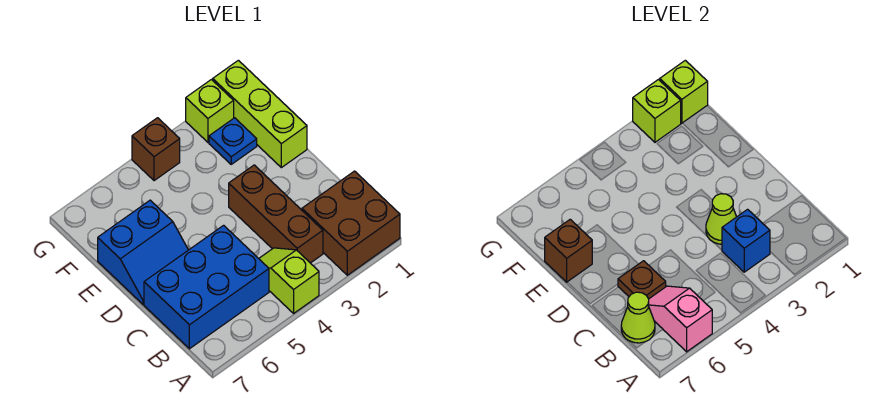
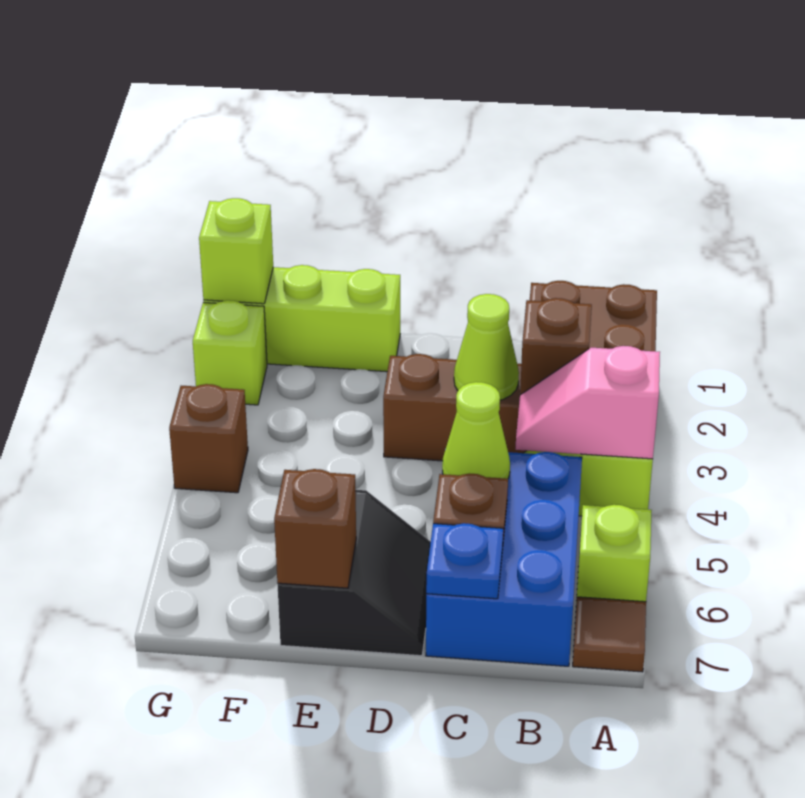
pink slope A6:B6 level 2 top A -> pink slope A4:B4 level 2 top A
none -> brown tile A7 level 1
blue brick B3 level 2 -> brown brick B3 level 2
lime cone B7 level 2 -> lime cone C5 level 2
blue slope D6:E7 level 1 top E -> black slope D6:E7 level 1 top E
blue plate F2 level 1 -> blue plate C7 level 2
lime brick G2 level 2 -> lime brick A6 level 1

